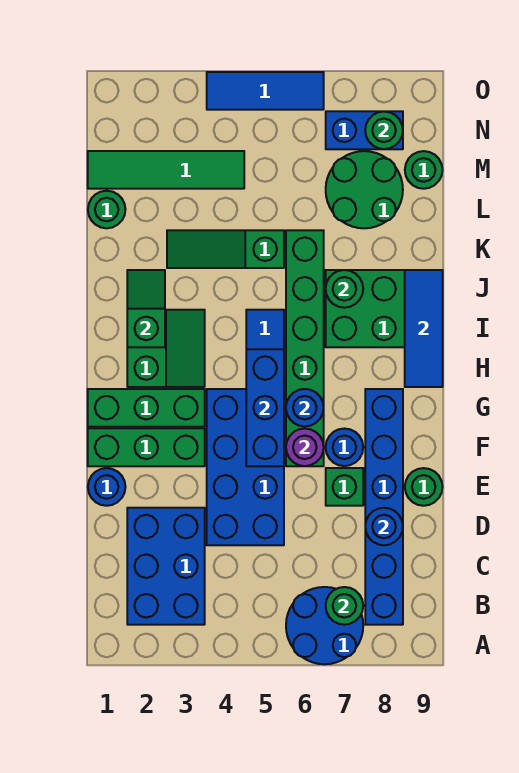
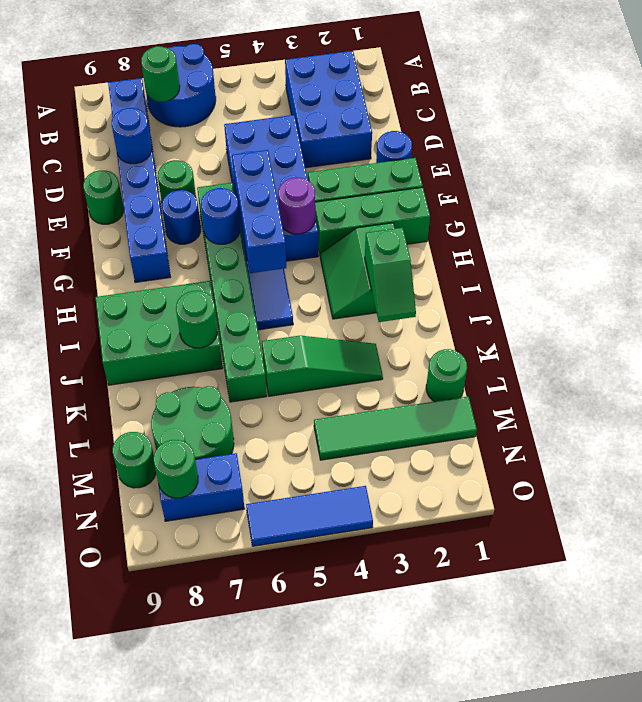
green brick E7 level 1 -> green round brick E7 level 1
purple round brick F6 level 2 -> purple round brick G4 level 2
blue tile H9:J9 level 2 -> none

